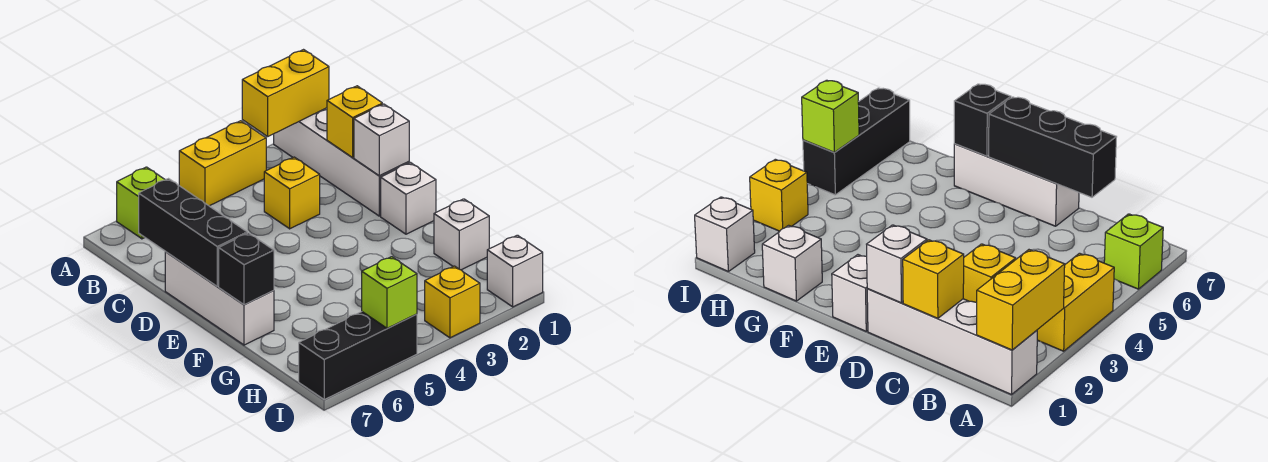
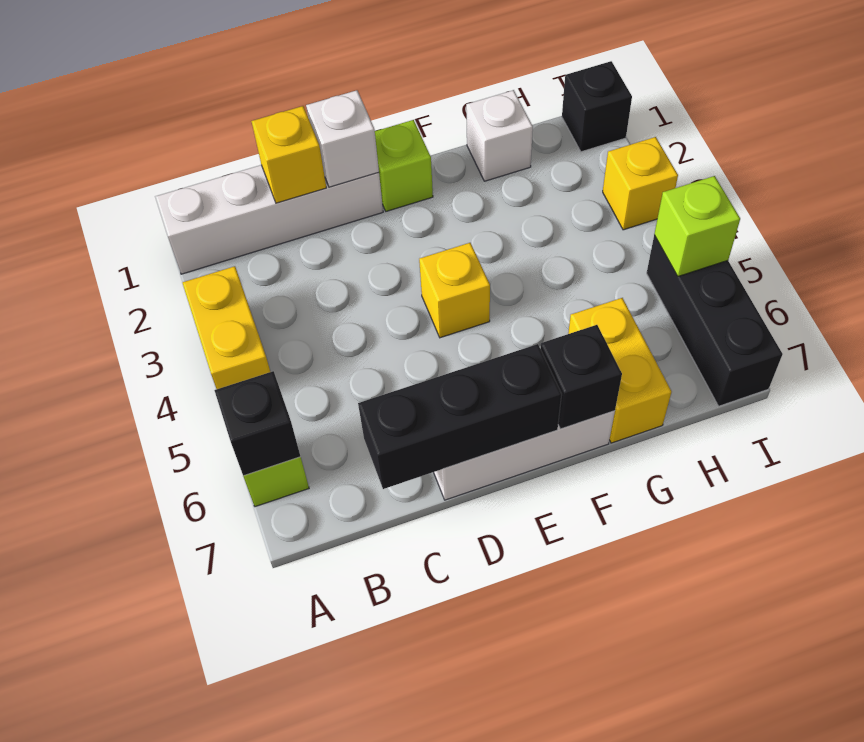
yellow brick A1:A2 level 2 -> yellow brick G6:G7 level 1
none -> black brick A6 level 2
yellow brick C3 level 1 -> yellow brick E4 level 1
white brick E1 level 1 -> lime brick E1 level 1
white brick I1 level 1 -> black brick I1 level 1

